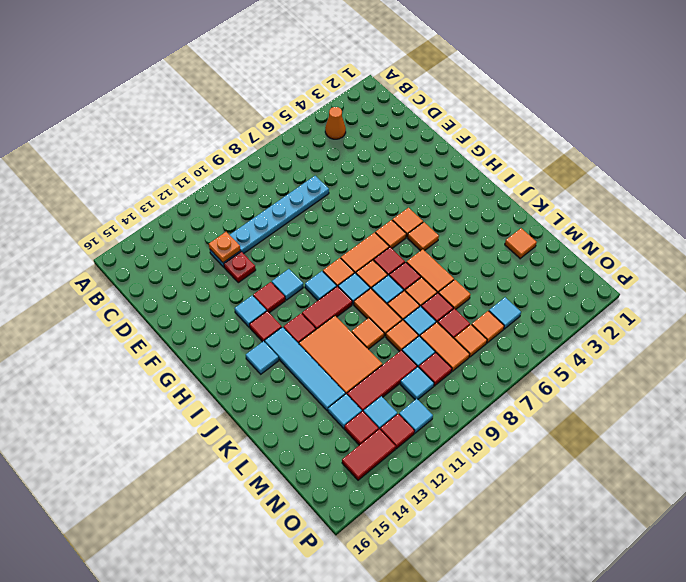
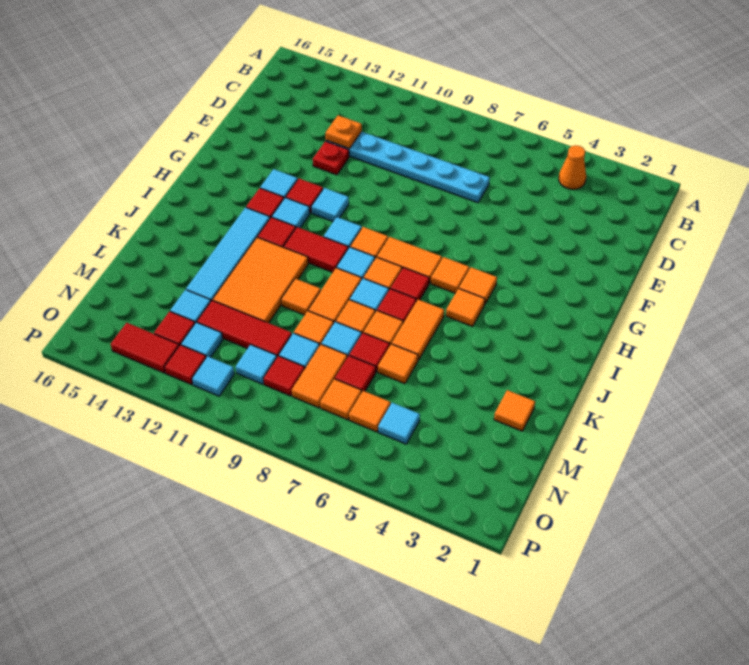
cyan tile I14 level 1 -> cyan tile H12 level 1

